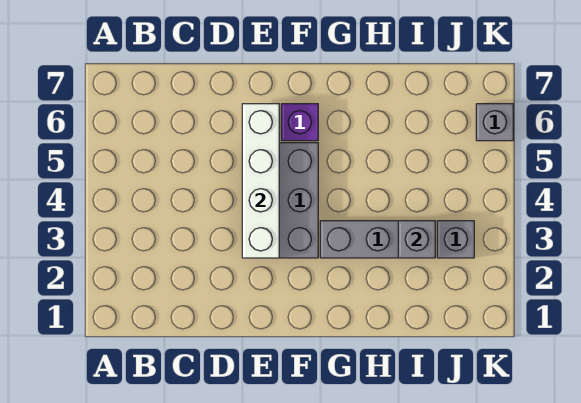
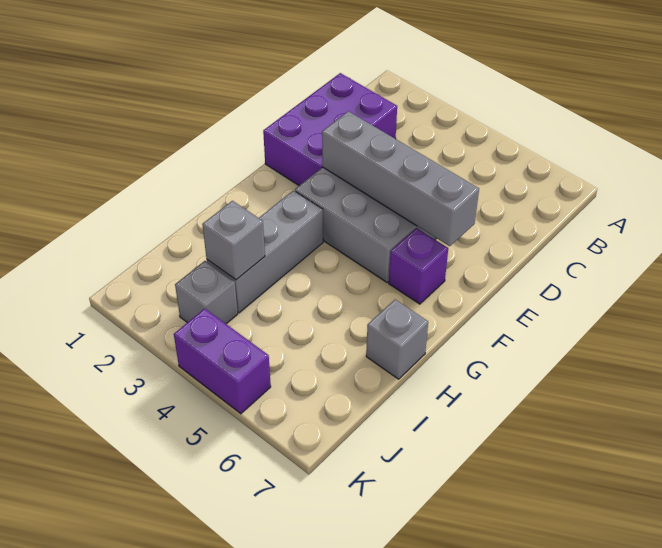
none -> purple brick C1:E2 level 1
white brick E3:E6 level 2 -> grey brick E3:E6 level 2
none -> purple brick K4:K5 level 1
grey brick K6 level 1 -> grey brick H7 level 1

